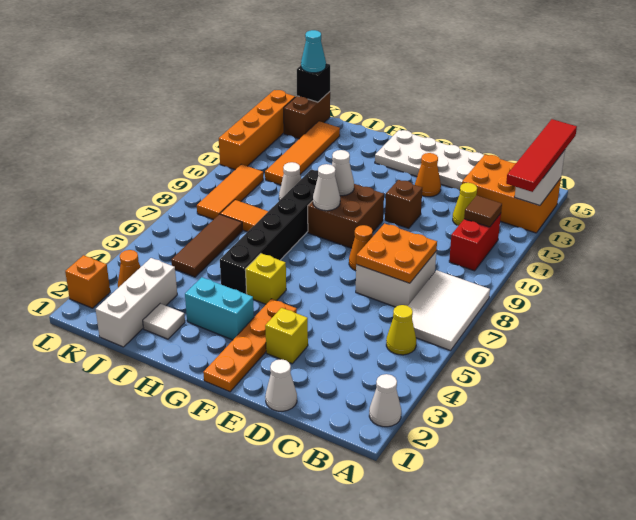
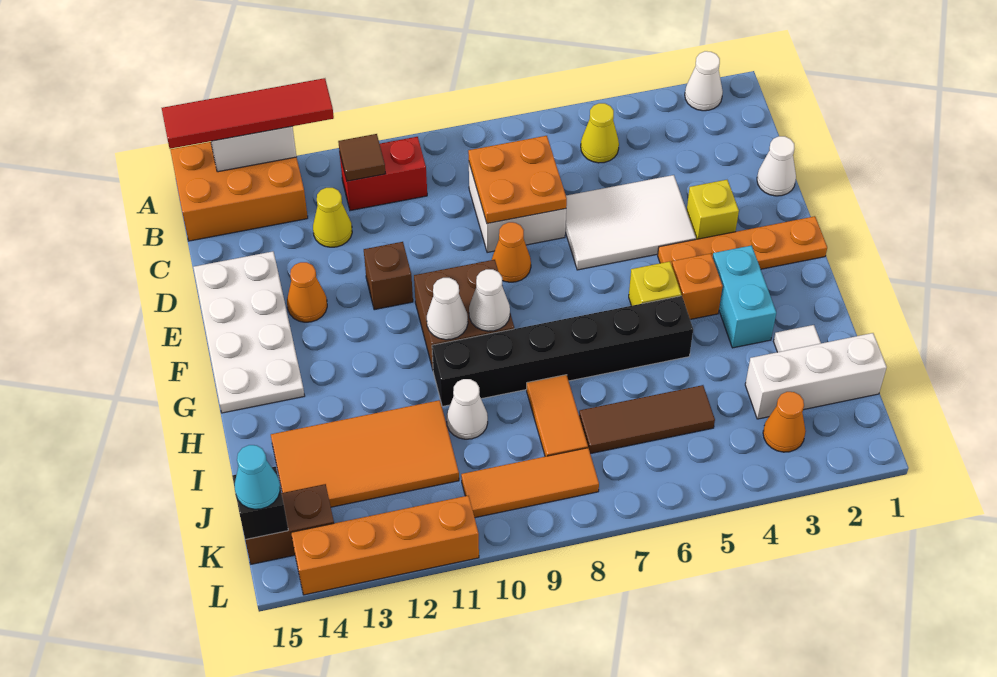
white tile A6:B8 level 1 -> white tile D4:E6 level 1
orange brick A13:C14 level 1 -> orange brick A13:B15 level 1
orange tile J11:J14 level 1 -> orange tile I11:J14 level 1
orange brick L2 level 1 -> orange brick G4 level 1

